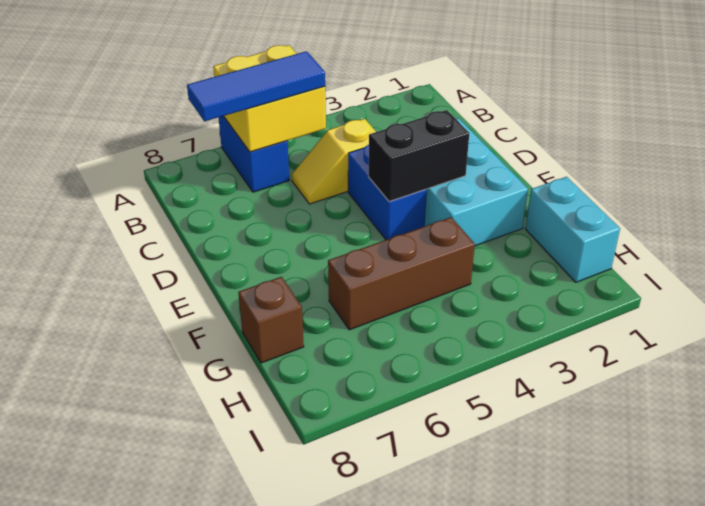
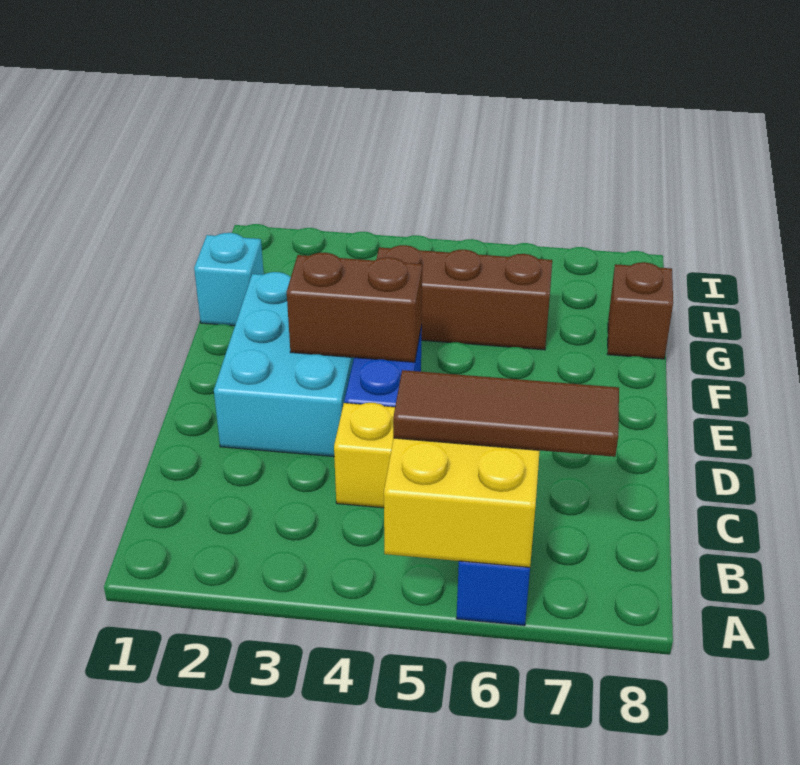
blue tile B5:B7 level 3 -> brown tile B5:B7 level 3
black brick E3:E4 level 2 -> brown brick E3:E4 level 2
cyan brick G1:H1 level 1 -> cyan brick G1 level 1

